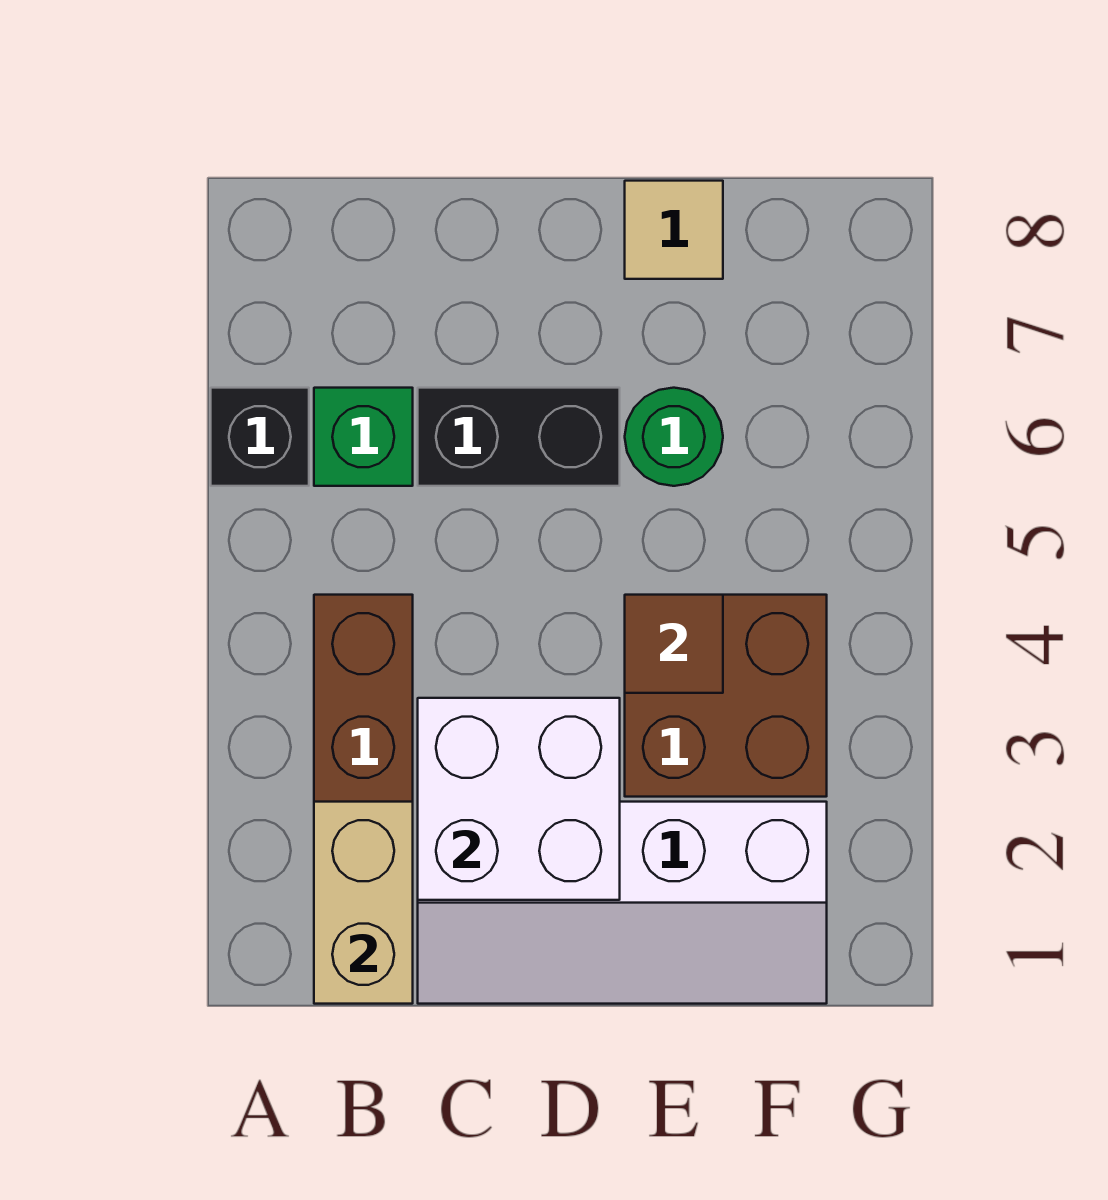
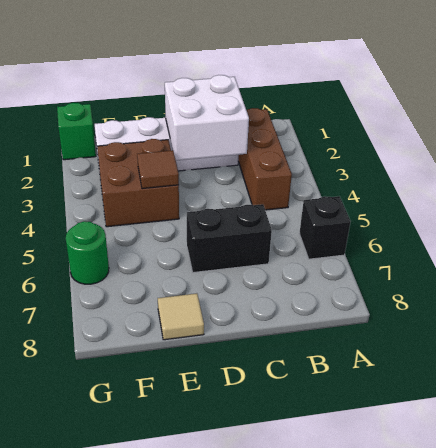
tan brick B1:B2 level 2 -> none
green brick B6 level 1 -> green brick G1 level 1
green round brick E6 level 1 -> green round brick G6 level 1

